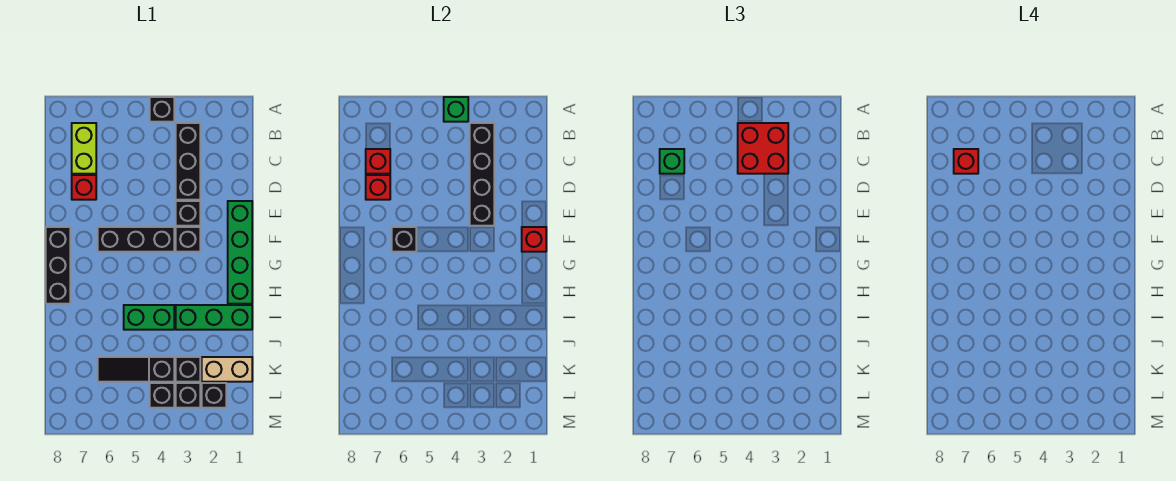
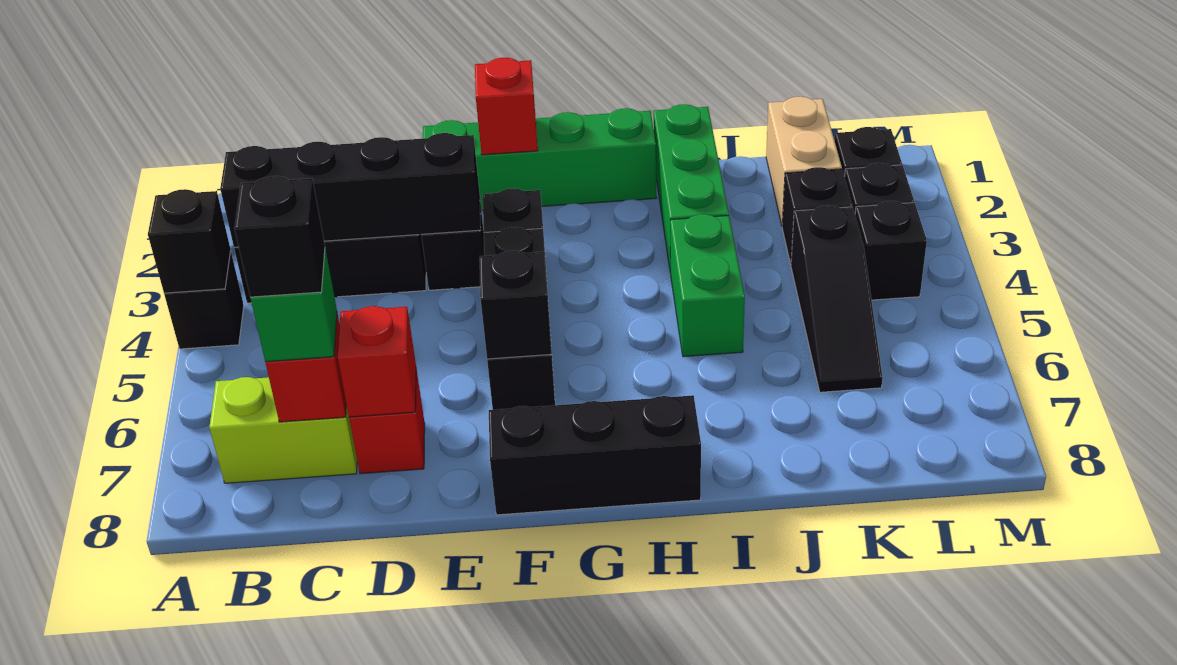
green brick A4 level 2 -> black brick A4 level 2
red brick B3:C4 level 3 -> none
red brick C7 level 4 -> black brick C7 level 4

